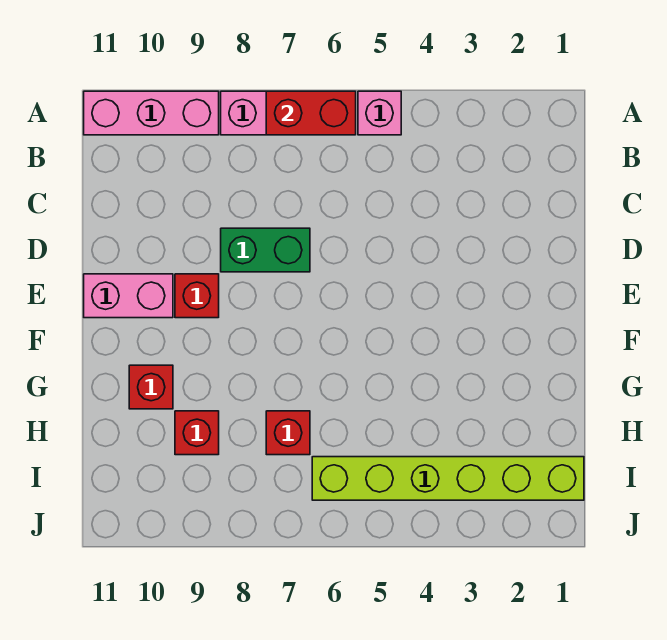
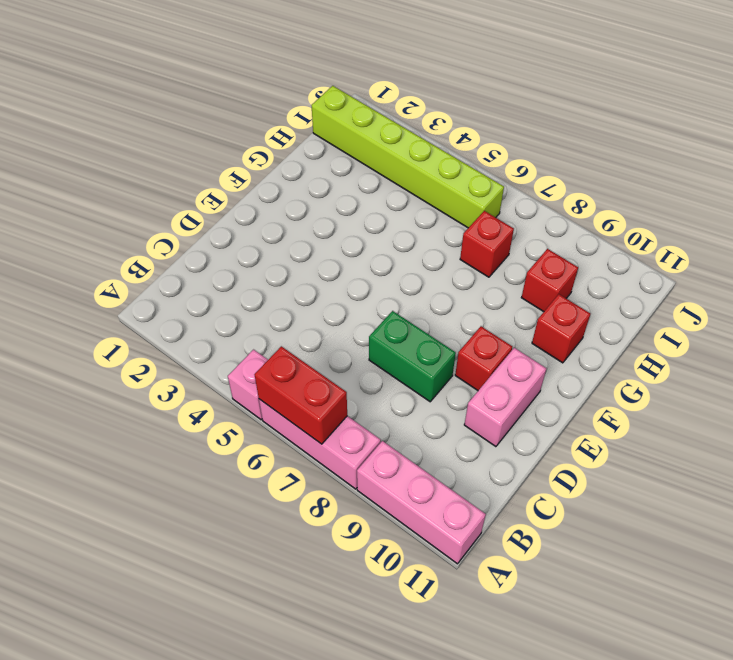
pink brick E10:E11 level 1 -> pink brick D10:E10 level 1

